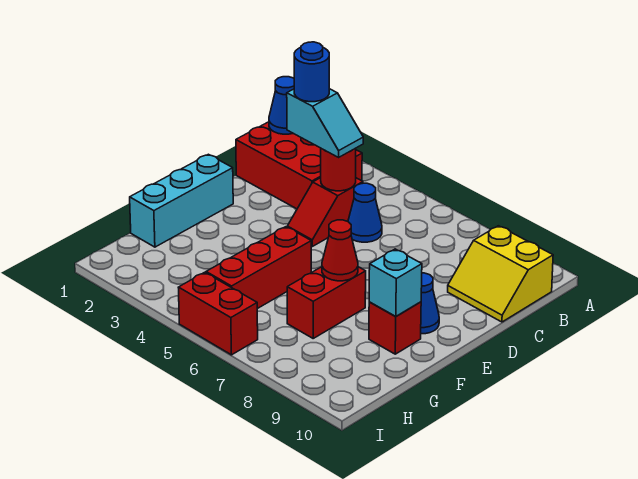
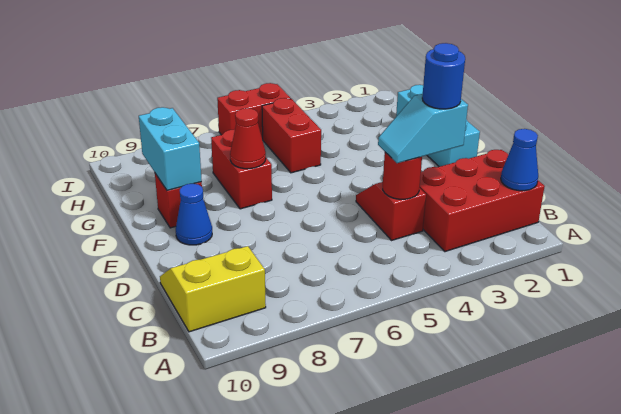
blue cone C5 level 1 -> none
red brick F5:H5 level 1 -> red brick G5:H5 level 1
cyan brick F9 level 2 -> cyan brick F9:G9 level 2

